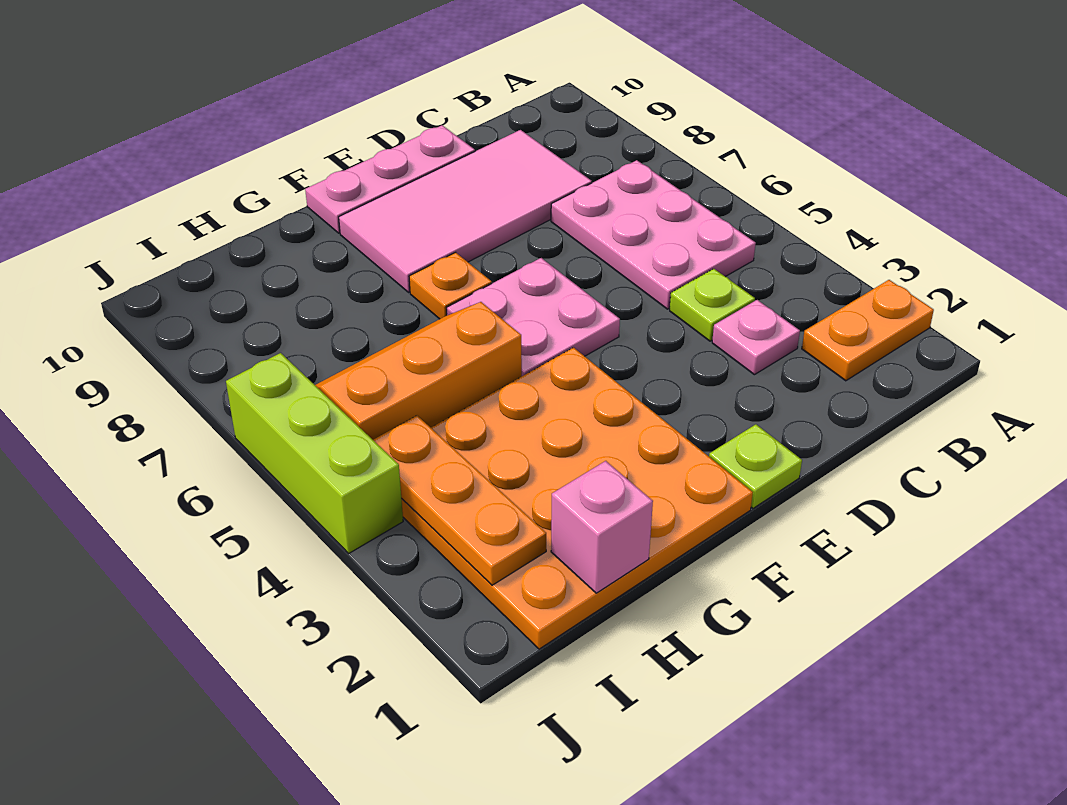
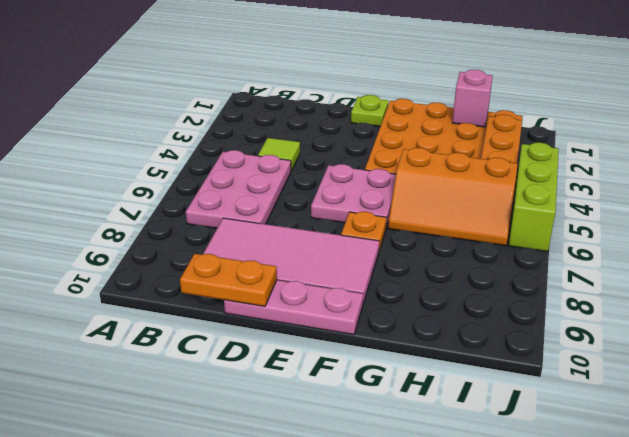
orange plate A2:B2 level 1 -> orange plate C10:D10 level 2
pink plate C3 level 1 -> none
lime plate C4 level 1 -> lime tile C4 level 1

